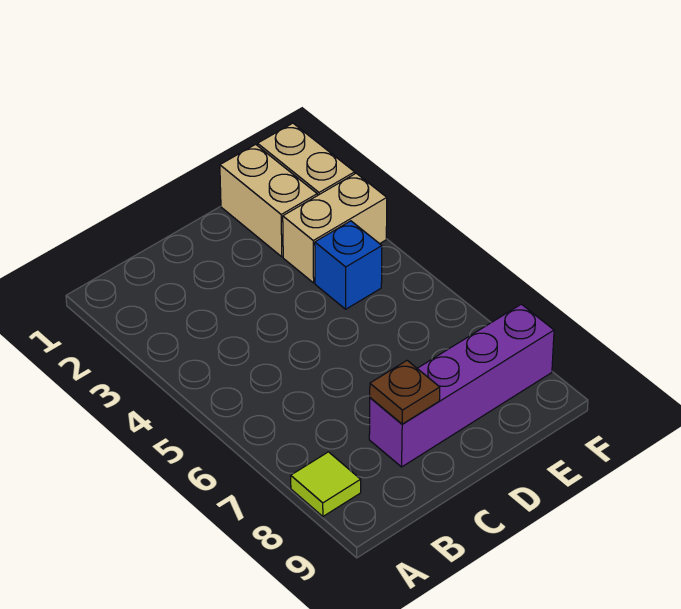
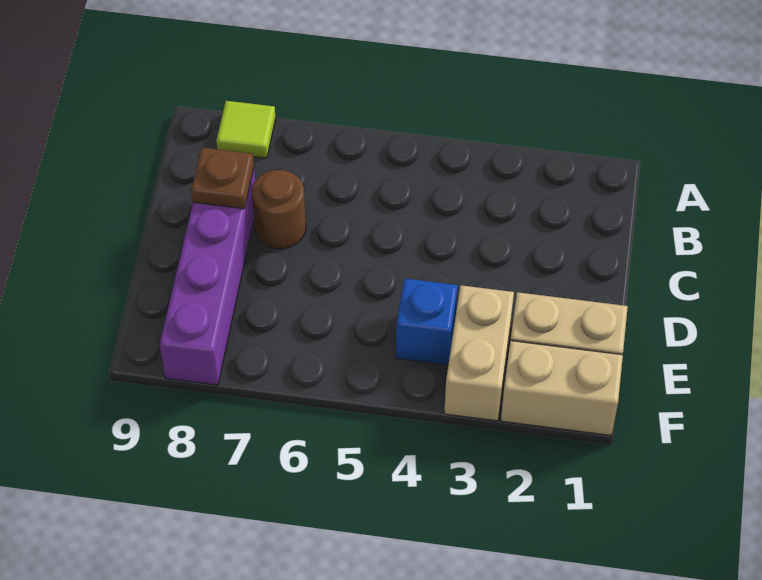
none -> brown round brick C7 level 1

